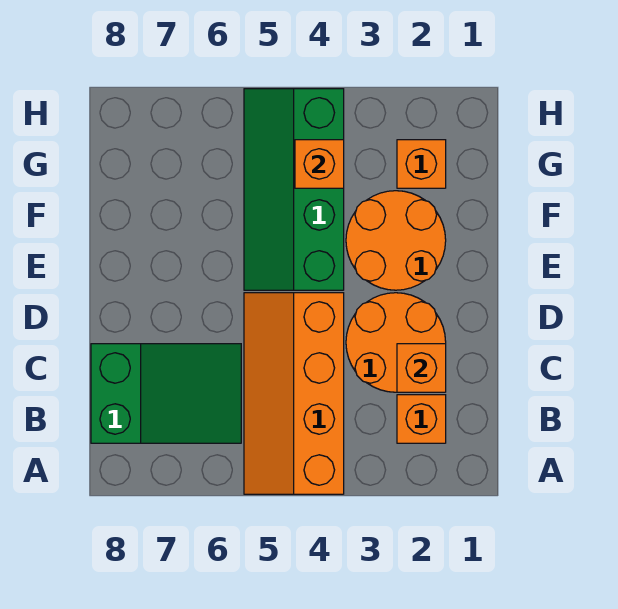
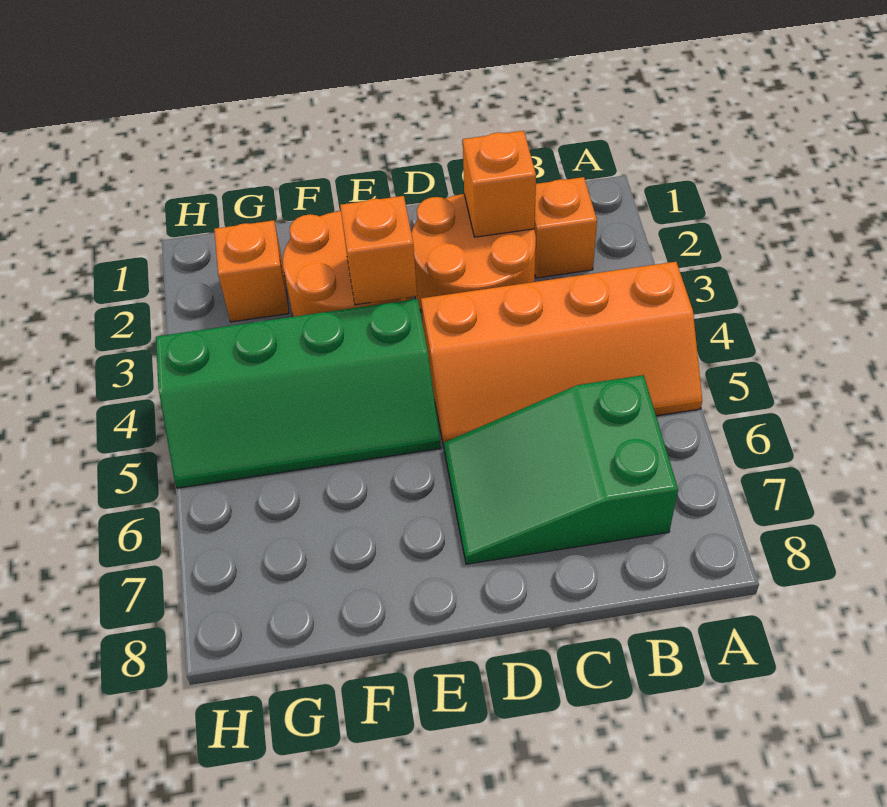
green slope B6:C8 level 1 top 8 -> green slope B6:D7 level 1 top B
orange brick G4 level 2 -> orange brick E3 level 2

